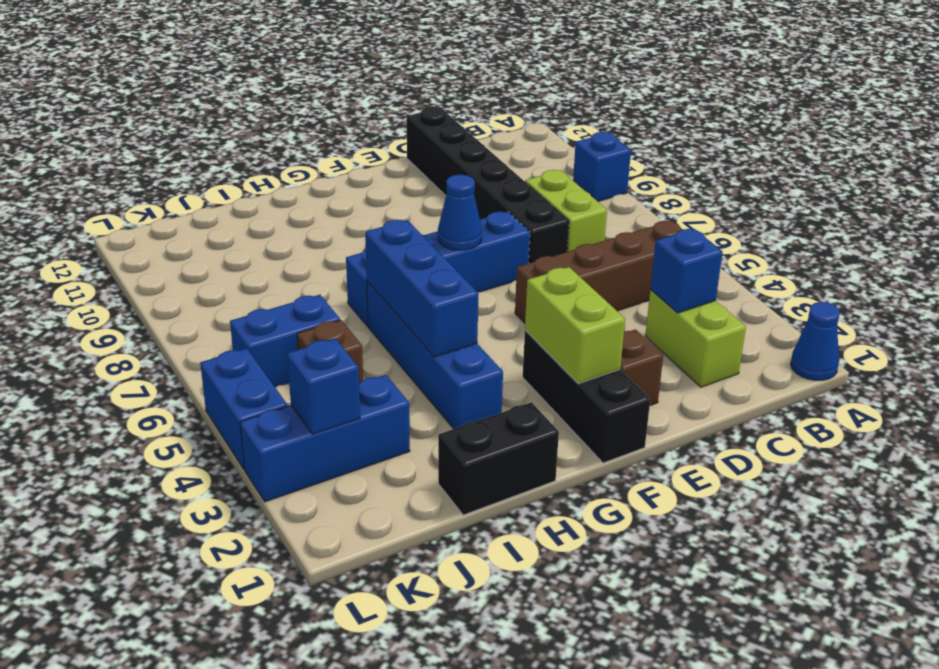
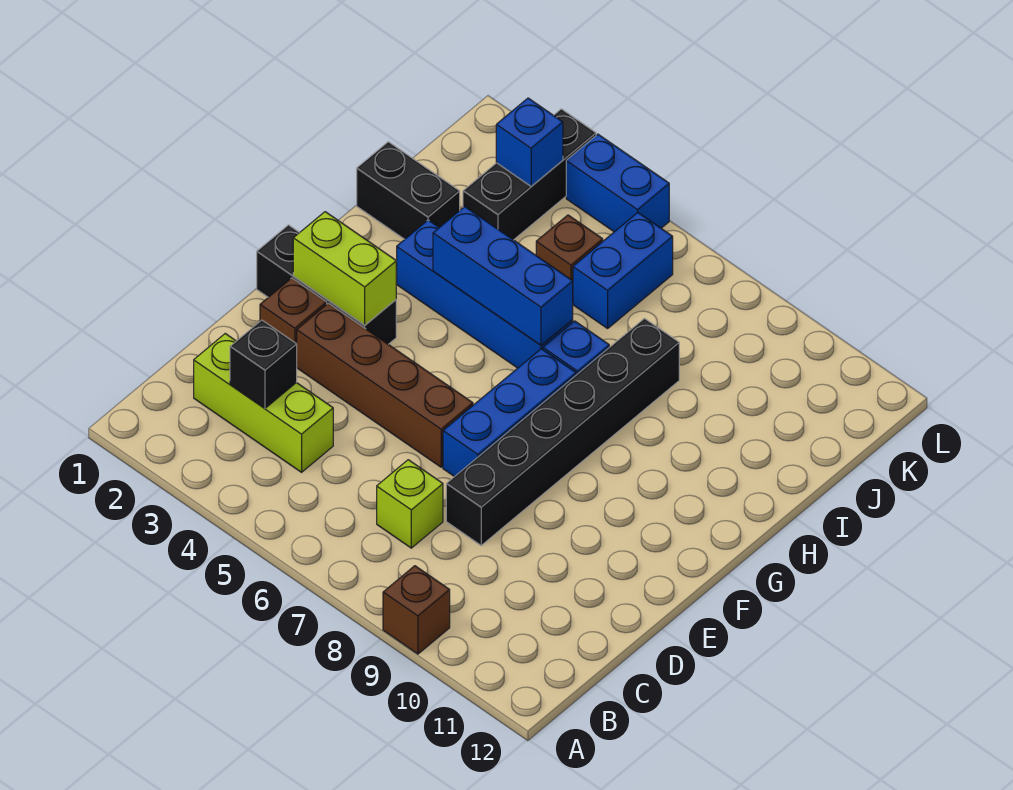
blue cone A1 level 1 -> none
blue brick A9 level 1 -> brown brick A9 level 1
brown brick B5:E5 level 1 -> brown brick E3:E6 level 1
lime brick C2:C3 level 1 -> lime brick C2:C4 level 1
blue brick C3 level 2 -> black brick C3 level 2
lime brick C7:C8 level 1 -> lime brick C7 level 1
black brick D7:D12 level 1 -> black brick D8:I8 level 1
blue cone F7 level 2 -> none
black brick H1:I1 level 1 -> black brick I1:I2 level 1
blue brick J3:L3 level 1 -> black brick J3:L3 level 1

